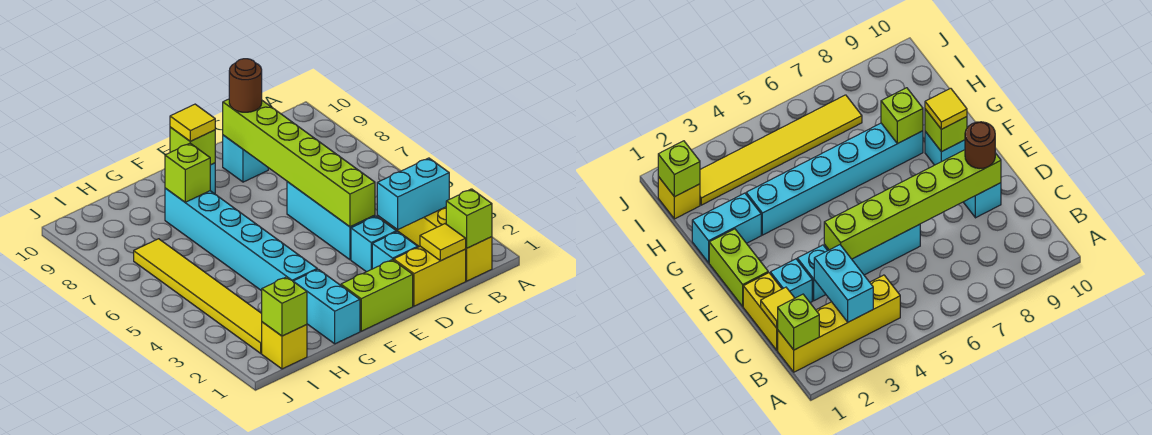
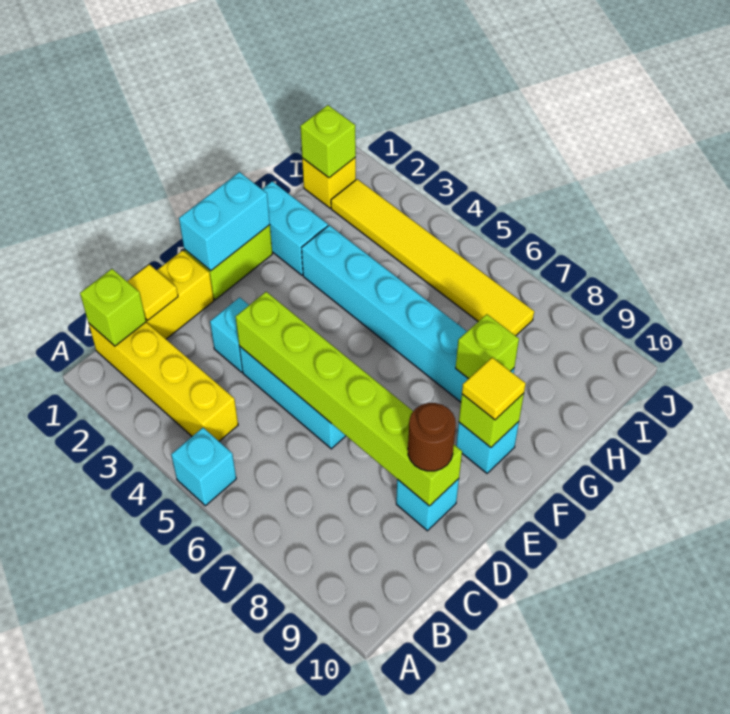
cyan brick B3:C3 level 2 -> cyan brick E1:F1 level 2
cyan brick D2 level 1 -> cyan brick A5 level 1

